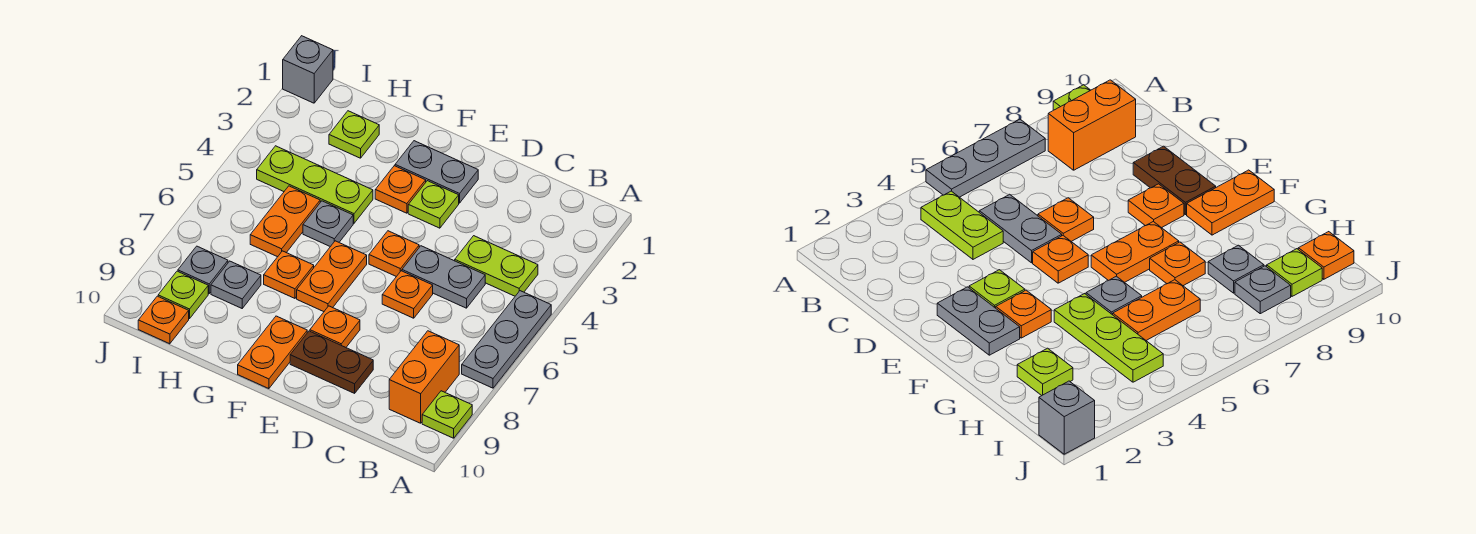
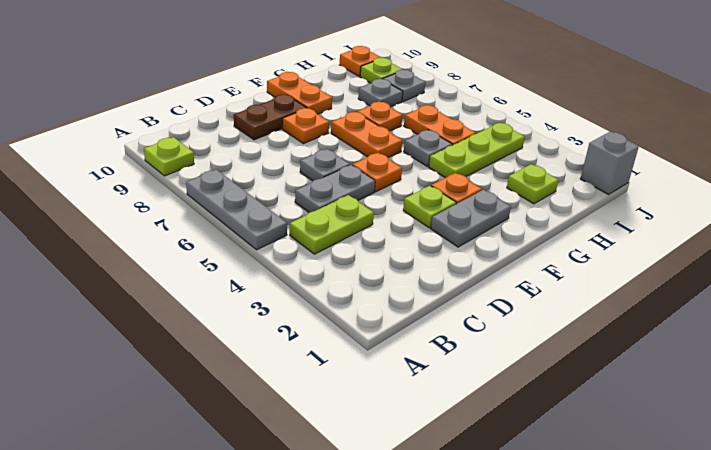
orange brick B8:B9 level 1 -> none
orange plate D6 level 1 -> grey plate D6 level 1

